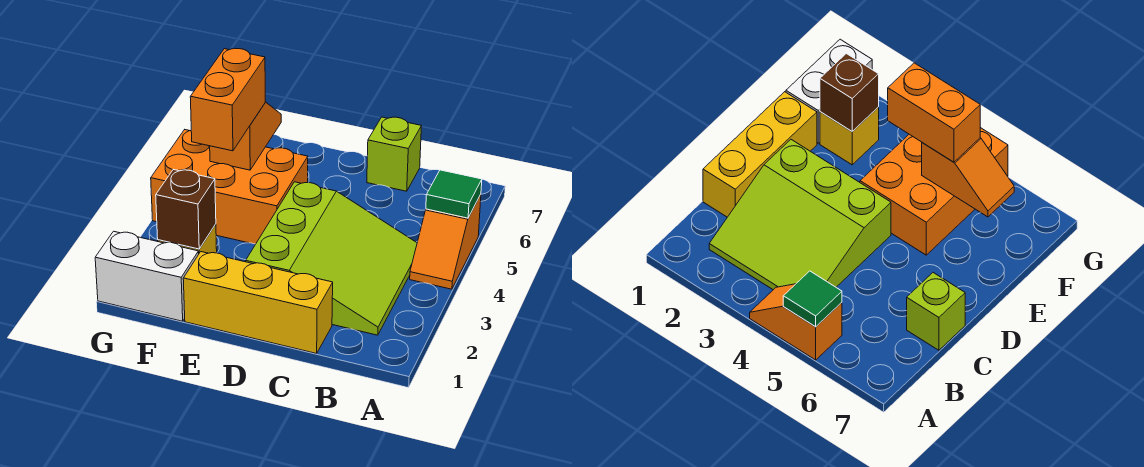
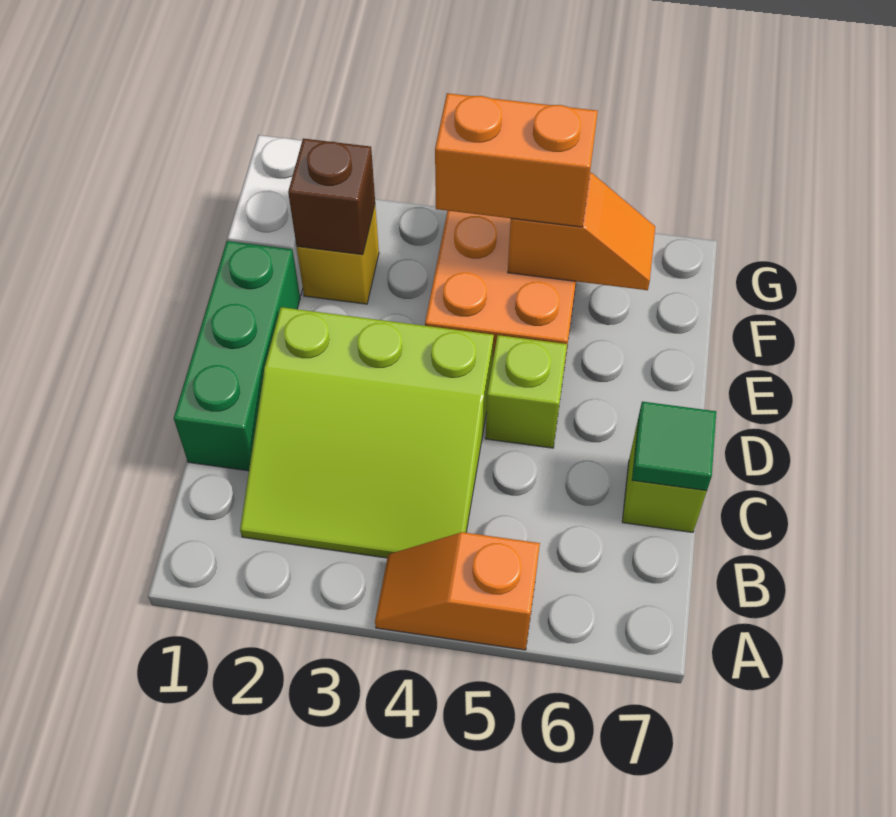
green tile A5 level 2 -> green tile C7 level 2
yellow brick C1:E1 level 1 -> green brick C1:E1 level 1
none -> lime brick D5 level 1

